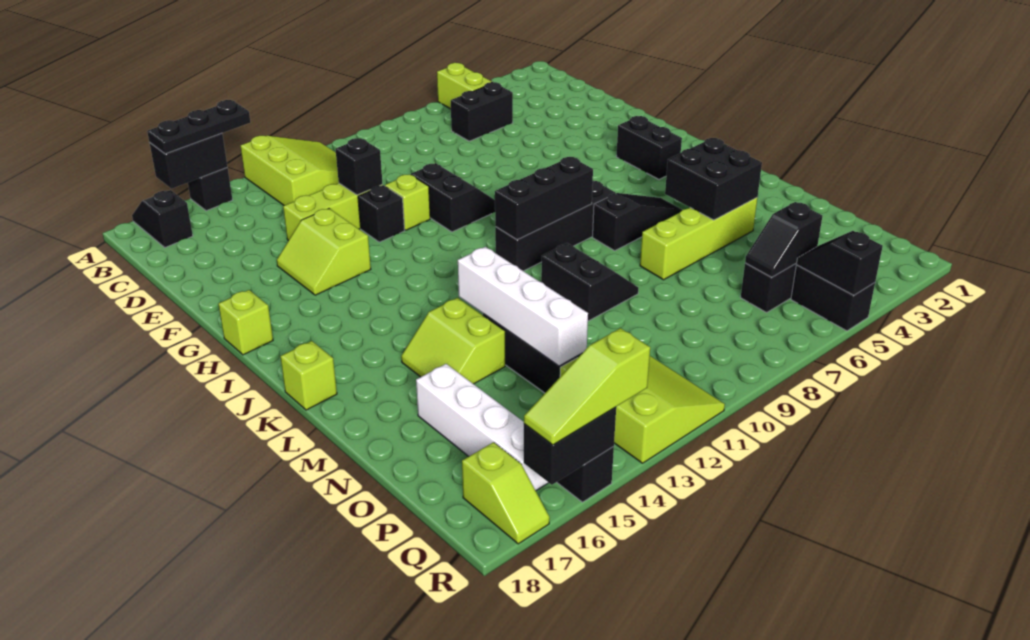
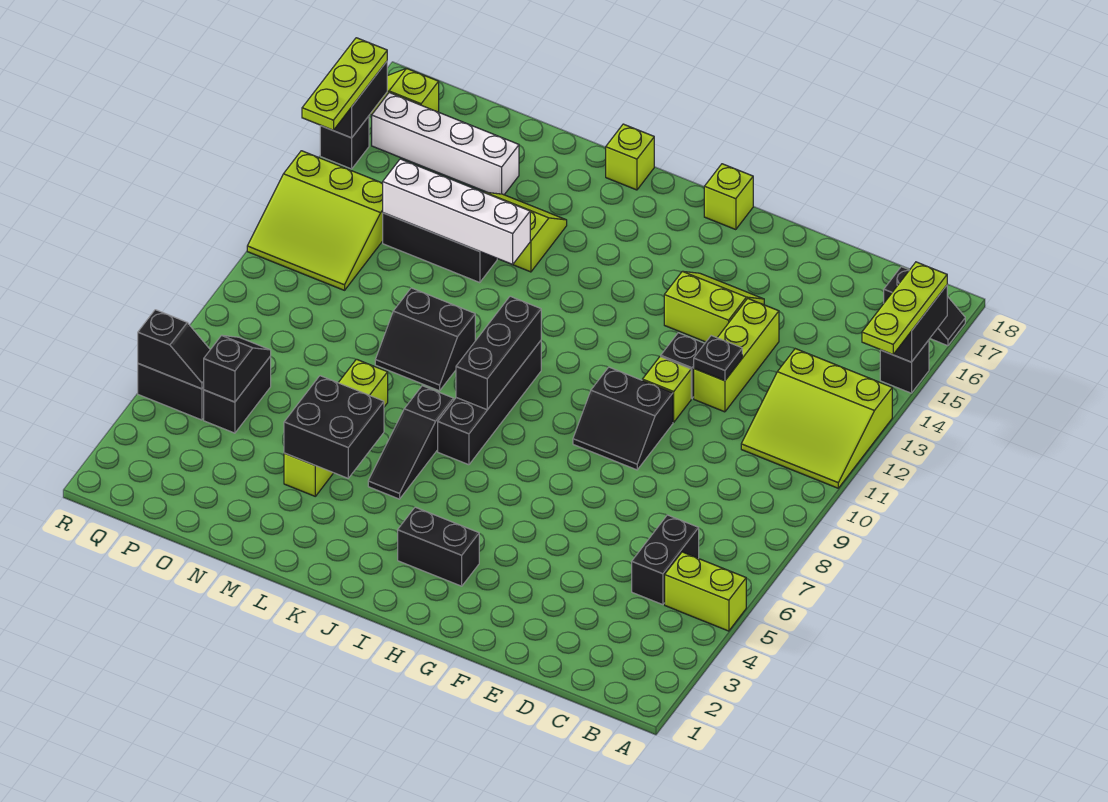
black plate A14:A16 level 3 -> lime plate A14:A16 level 3
black brick E12 level 2 -> black plate E12 level 2
lime slope R14:R16 level 3 top 14 -> lime plate R14:R16 level 3

